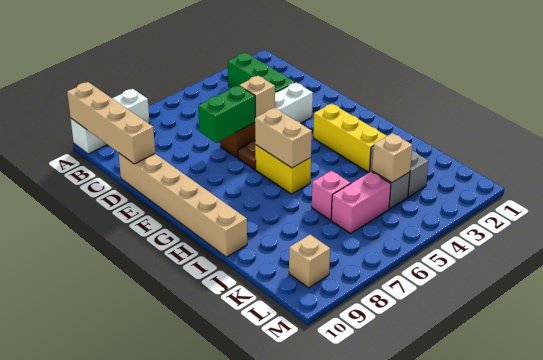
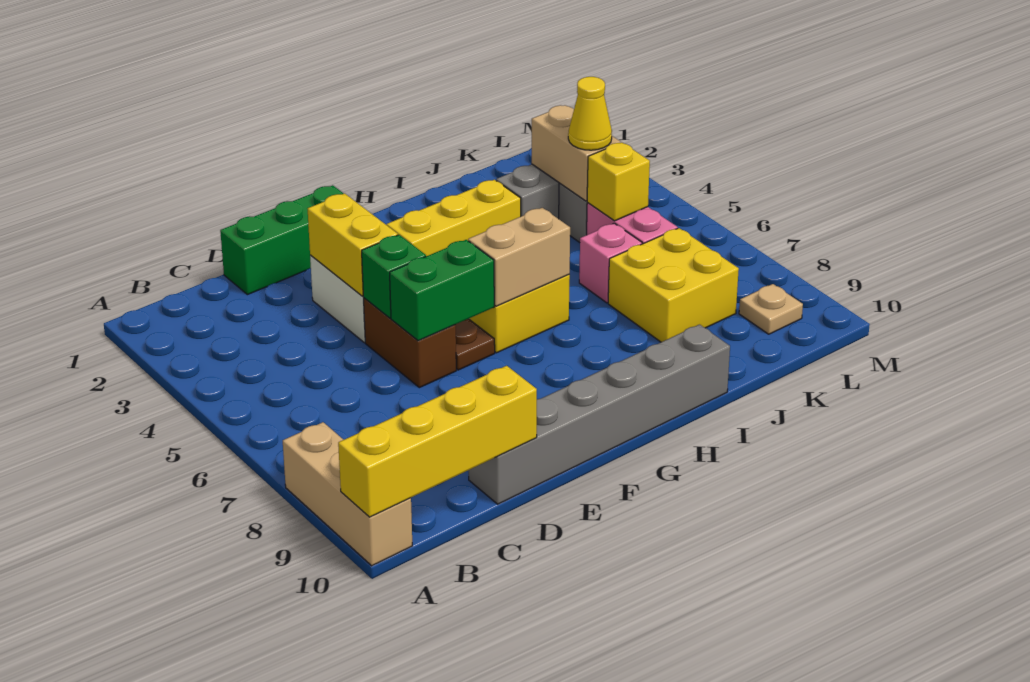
white brick A8:A10 level 1 -> tan brick A8:A10 level 1
tan brick A10:D10 level 2 -> yellow brick A10:D10 level 2
green brick B3:D3 level 1 -> green brick D1:F1 level 1
tan brick D10:I10 level 1 -> grey brick D10:I10 level 1
none -> yellow brick E3:E4 level 2
tan brick E5 level 2 -> green brick E5 level 2
green brick E6:E7 level 2 -> green brick E6:F6 level 2
none -> yellow brick J7:K8 level 1
tan brick K4 level 2 -> tan brick K3:K4 level 2
none -> yellow cone K4 level 3
none -> yellow brick K5 level 2
tan brick L9 level 1 -> tan plate L9 level 1

